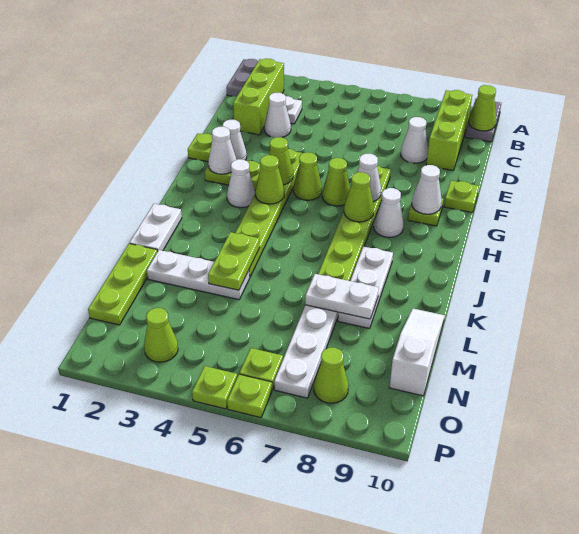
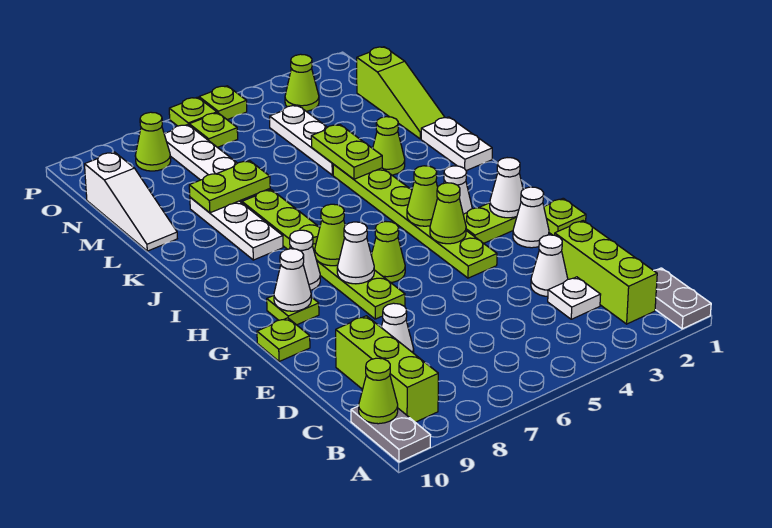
lime cone G5 level 1 -> lime cone K3 level 1
lime plate L1:N1 level 1 -> lime slope L1:N1 level 1 top N
white plate L2:L4 level 1 -> white plate L4:N4 level 1
white plate L7:L8 level 2 -> lime plate L7:L8 level 2

